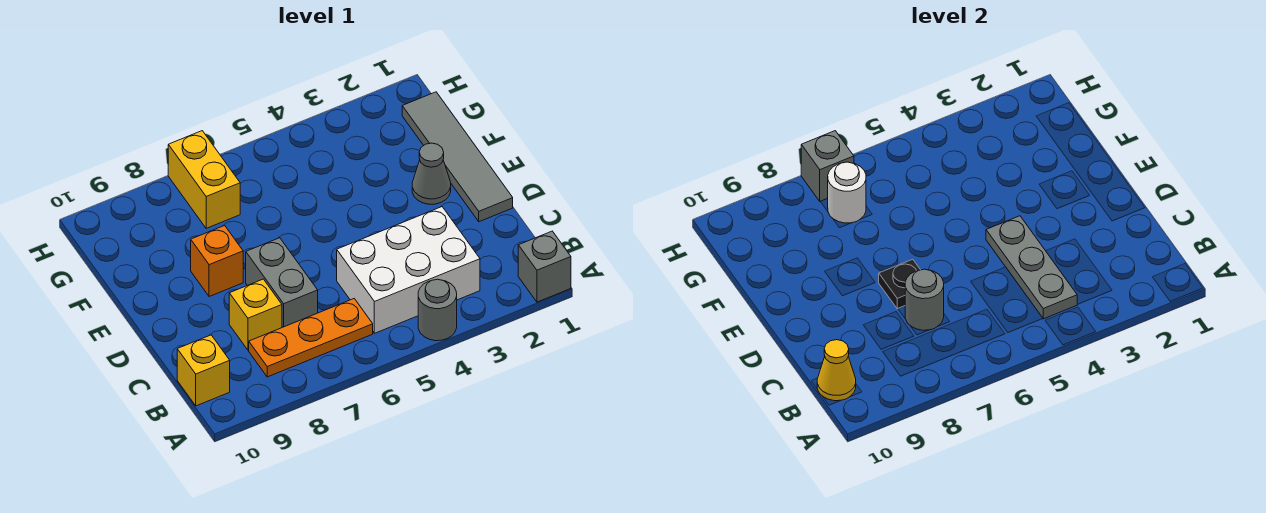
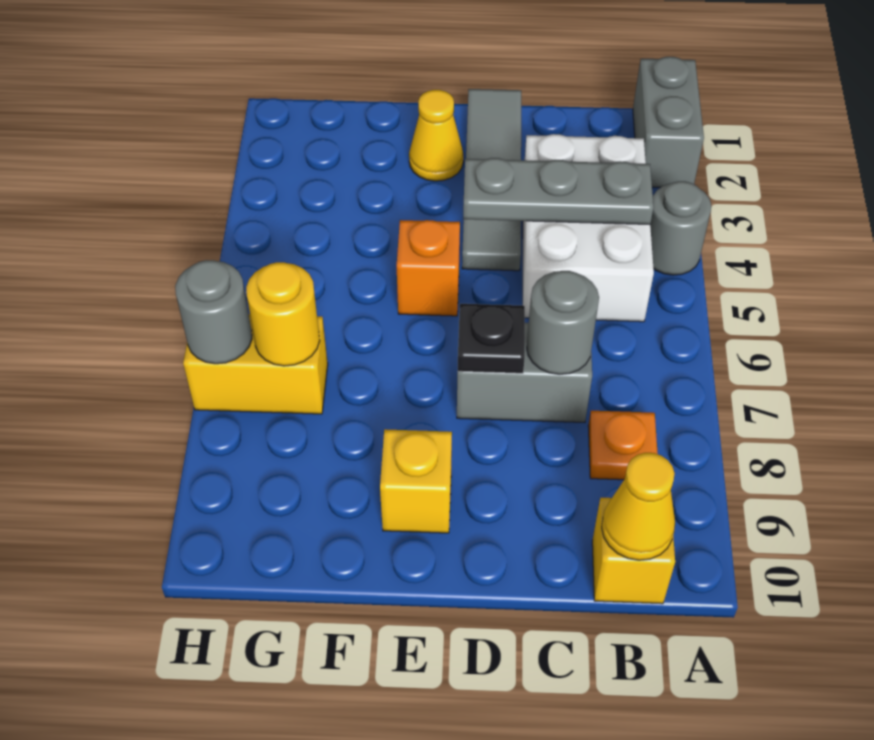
grey brick A1 level 1 -> grey brick A1:A2 level 1
orange plate B6:B8 level 1 -> orange plate B8 level 1
yellow brick C8 level 1 -> yellow brick E9 level 1
grey tile D1:G1 level 1 -> grey tile D1:D4 level 1
grey cone E2 level 1 -> yellow cone E2 level 1
orange brick E8 level 1 -> orange brick E5 level 1
white round brick G7 level 2 -> yellow round brick G7 level 2
grey brick H7 level 2 -> grey round brick H7 level 2

